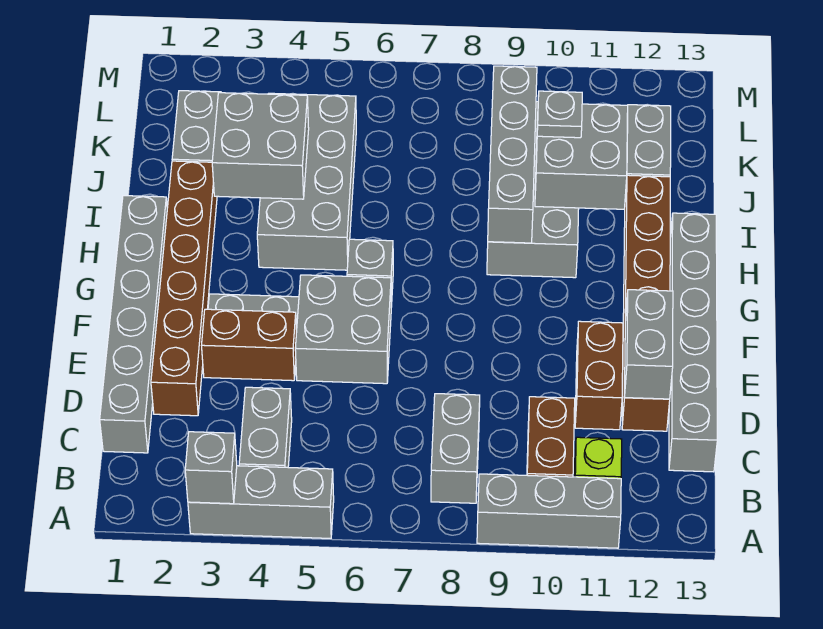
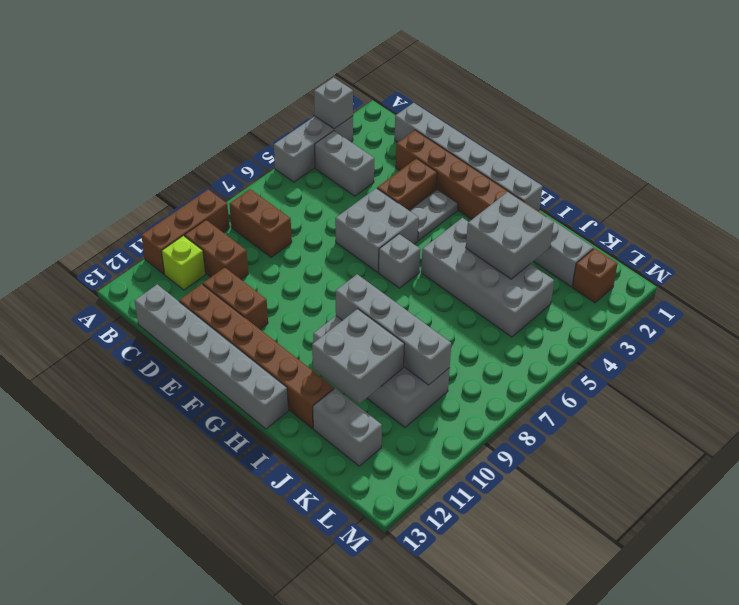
grey brick A9:A11 level 1 -> brown brick A9:A11 level 1
grey brick B8:C8 level 1 -> brown brick B8:C8 level 1
grey brick D12:E12 level 2 -> none
grey plate J10 level 3 -> none
none -> brown brick L2 level 1

